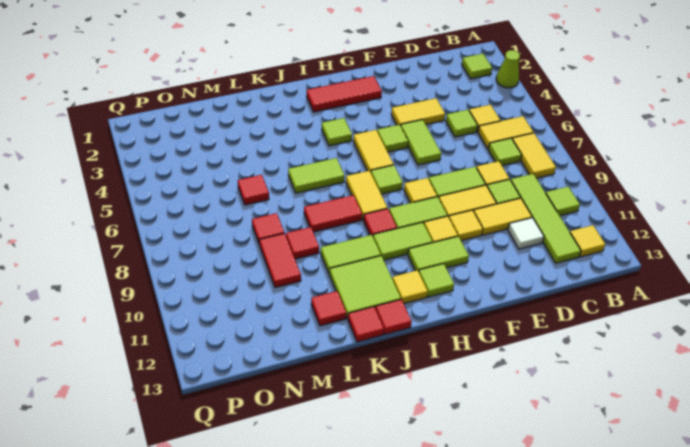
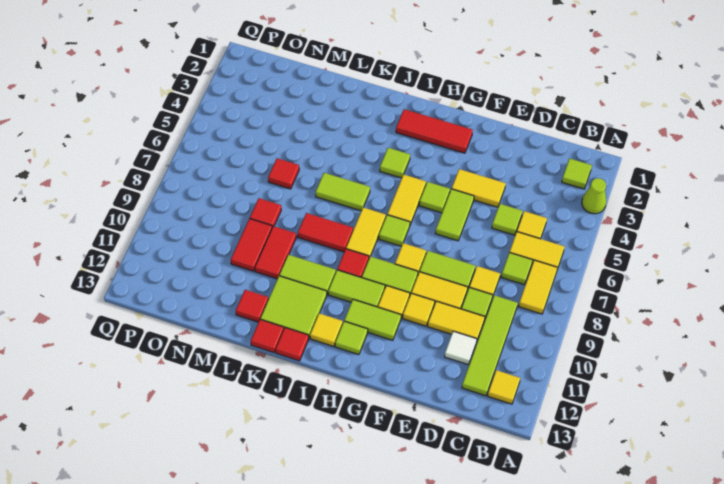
lime tile B10 level 1 -> none
red tile L9 level 1 -> red tile L9:L10 level 1

